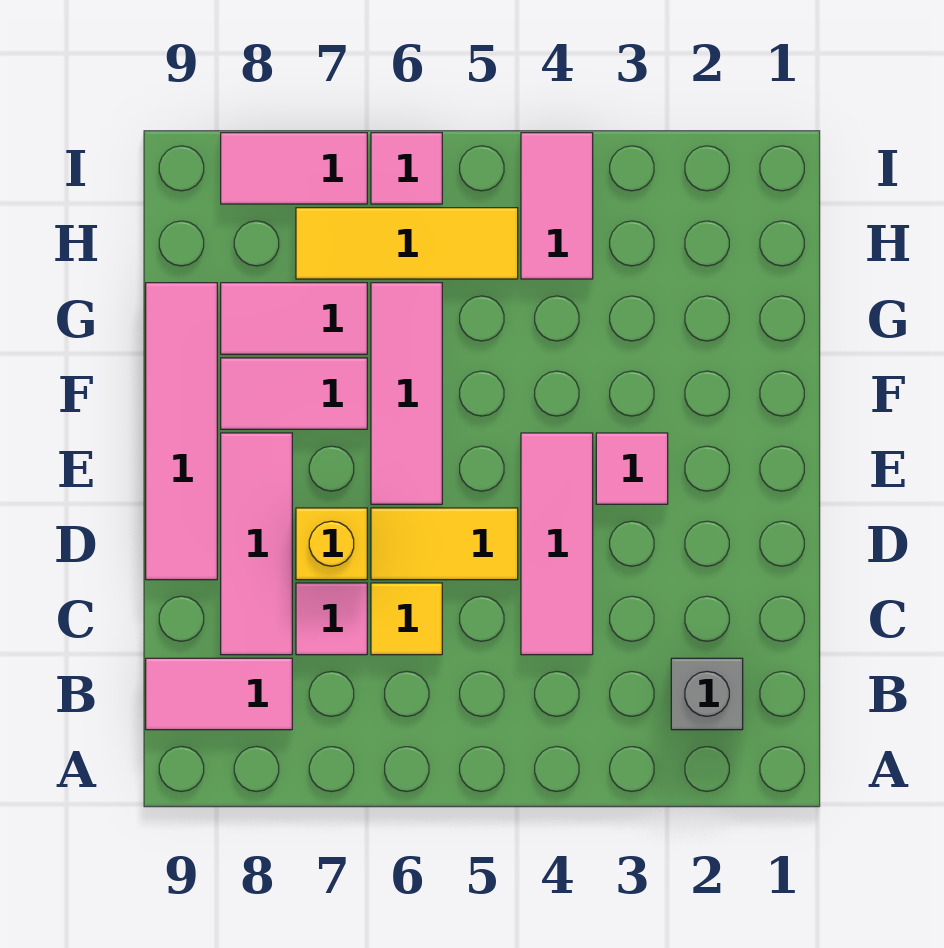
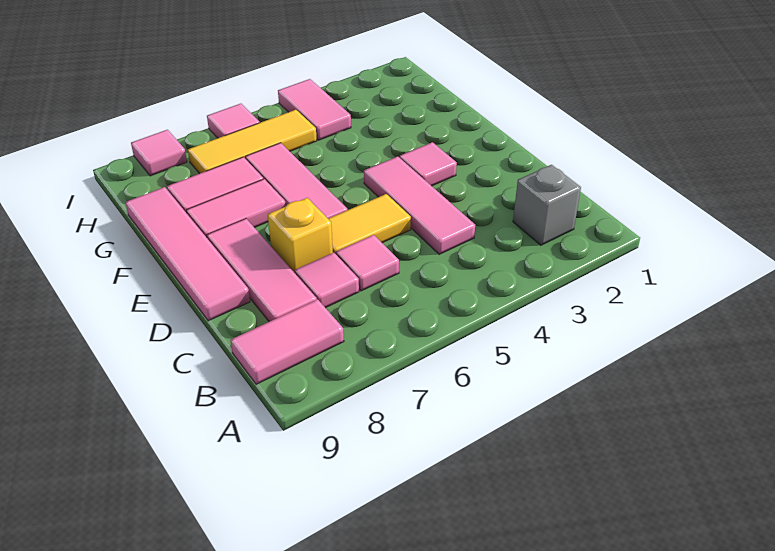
yellow tile C6 level 1 -> pink tile C6 level 1
pink tile I7:I8 level 1 -> pink tile I8 level 1

